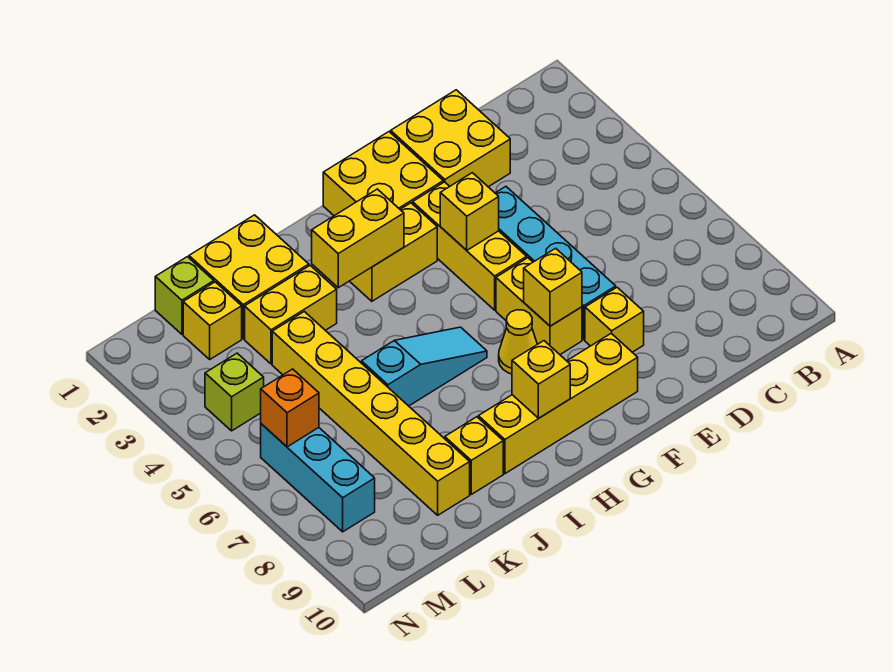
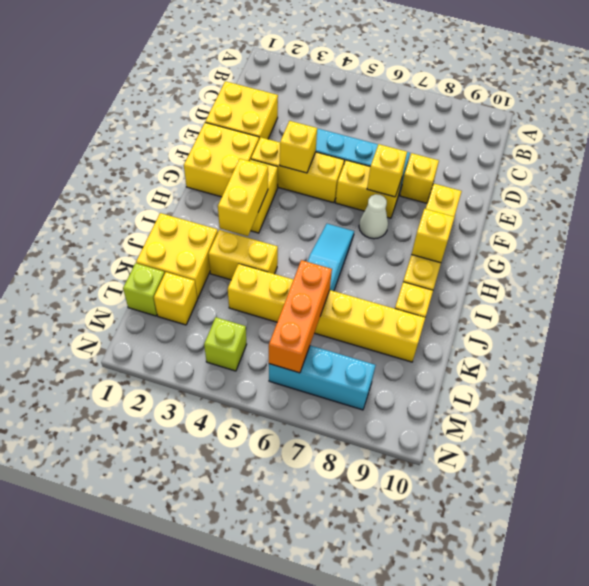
yellow cone G7 level 1 -> white cone G7 level 1
yellow brick J3:K3 level 1 -> yellow brick J3:J4 level 1
orange brick M6 level 2 -> orange brick K6:M6 level 2

